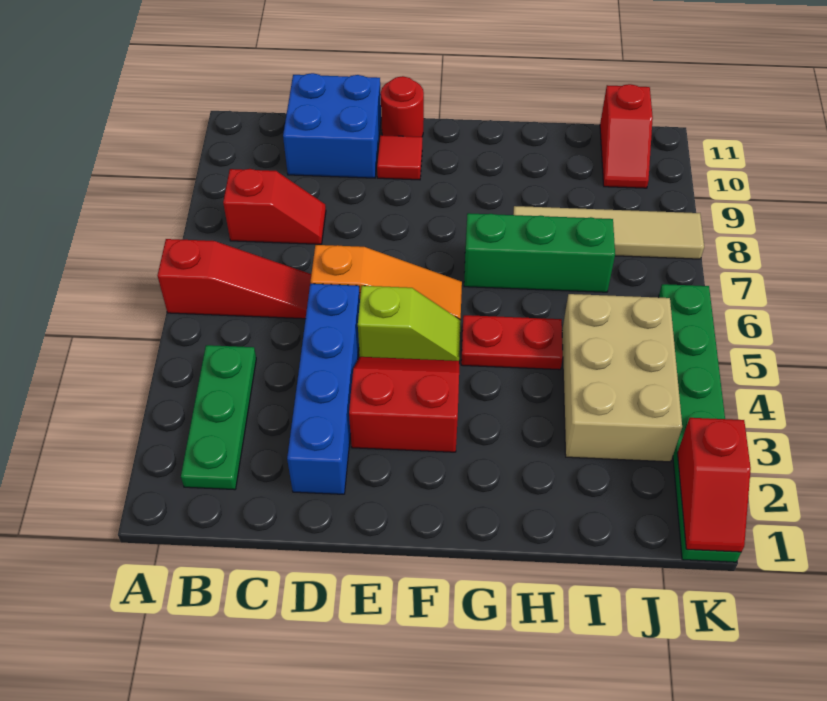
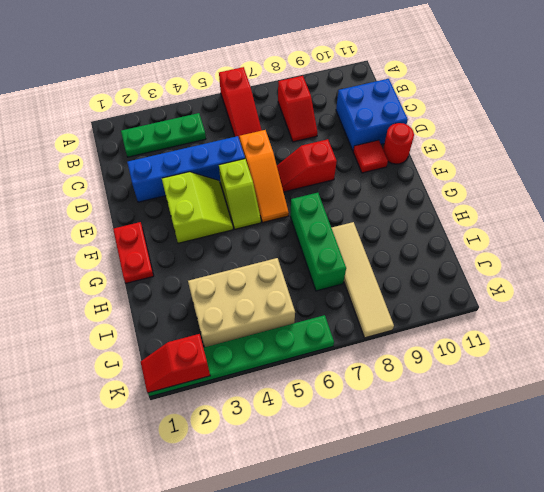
red slope E3:F4 level 1 top 3 -> lime slope E3:F4 level 1 top 3
red plate G5:H5 level 1 -> red plate F1:G1 level 1
red slope J10:J11 level 1 top 11 -> red slope E7:E8 level 1 top 8

